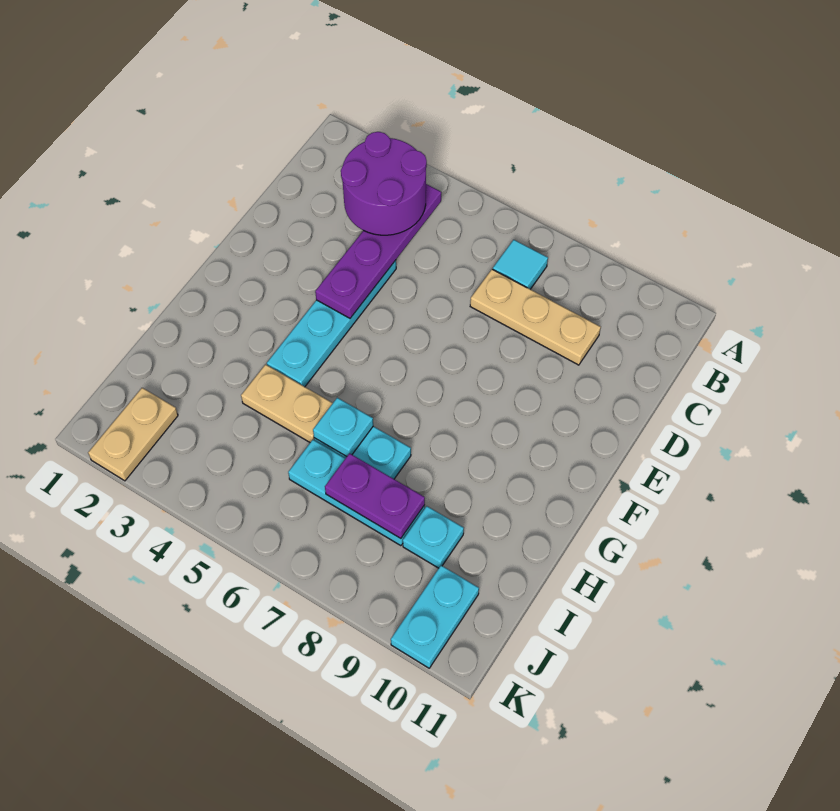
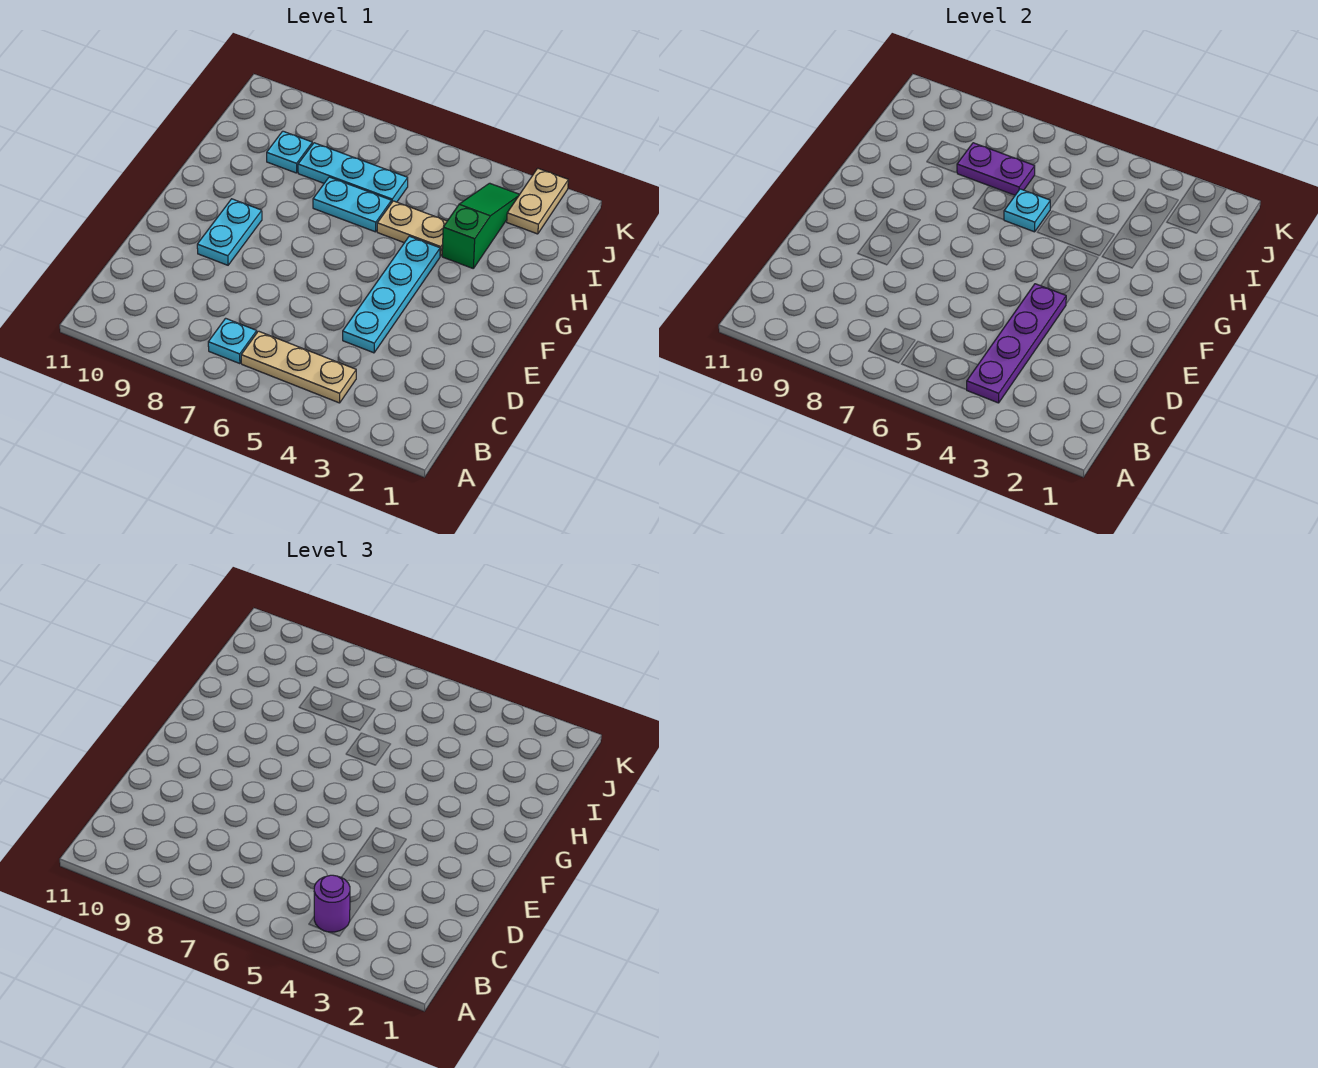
purple round brick B3:C4 level 3 -> purple round brick B4 level 3
cyan tile B7 level 1 -> cyan plate B7 level 1
tan plate C7:C9 level 1 -> tan plate B4:B6 level 1
none -> green slope H3:J3 level 1 top H
cyan plate J10:K10 level 1 -> cyan plate E9:F9 level 1

